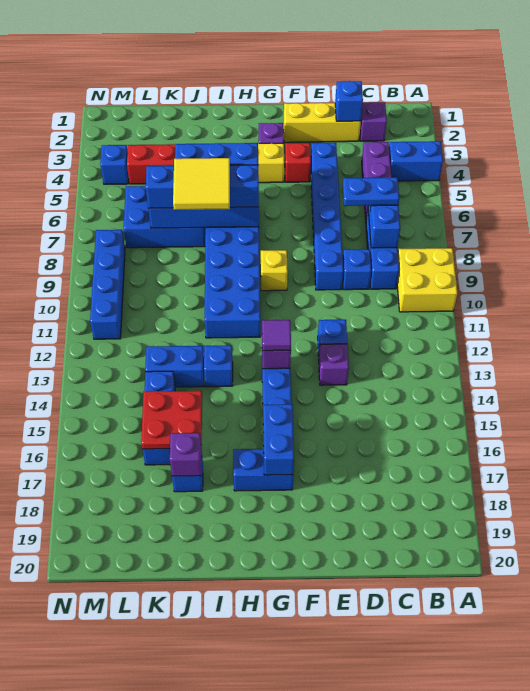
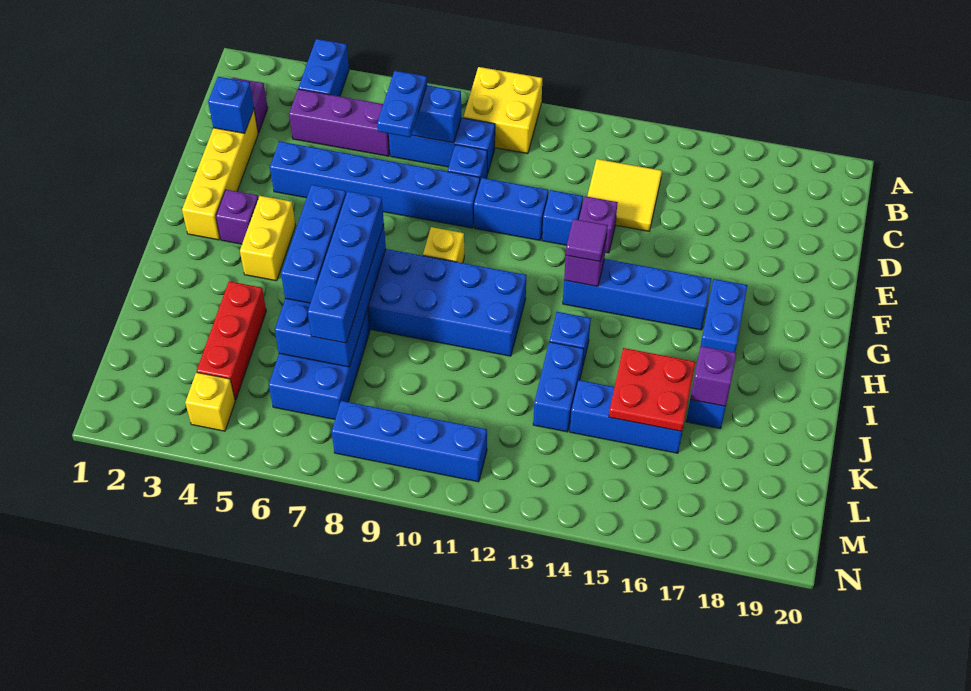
yellow brick D2:F2 level 1 -> yellow brick D2:G2 level 1
red brick F4 level 1 -> none
blue brick G16:G17 level 2 -> blue brick E10:E11 level 1
yellow tile I7:J8 level 4 -> yellow tile C13:D14 level 1
blue brick M4 level 1 -> yellow brick M4 level 1

